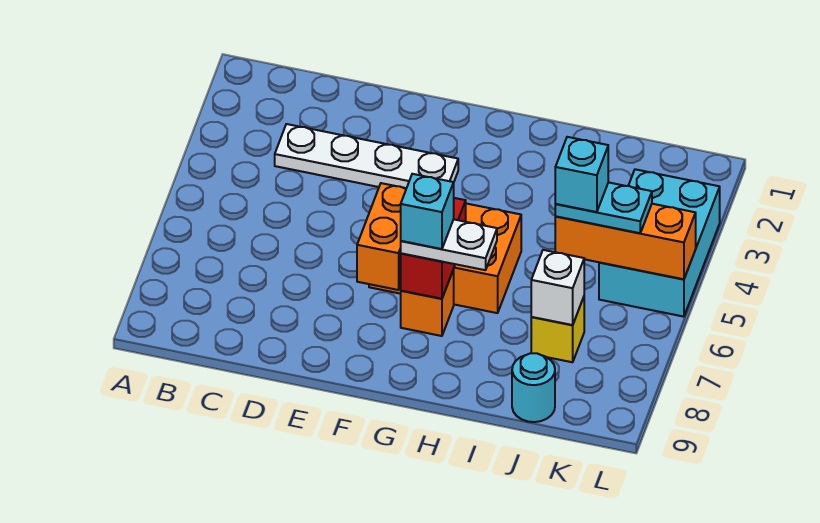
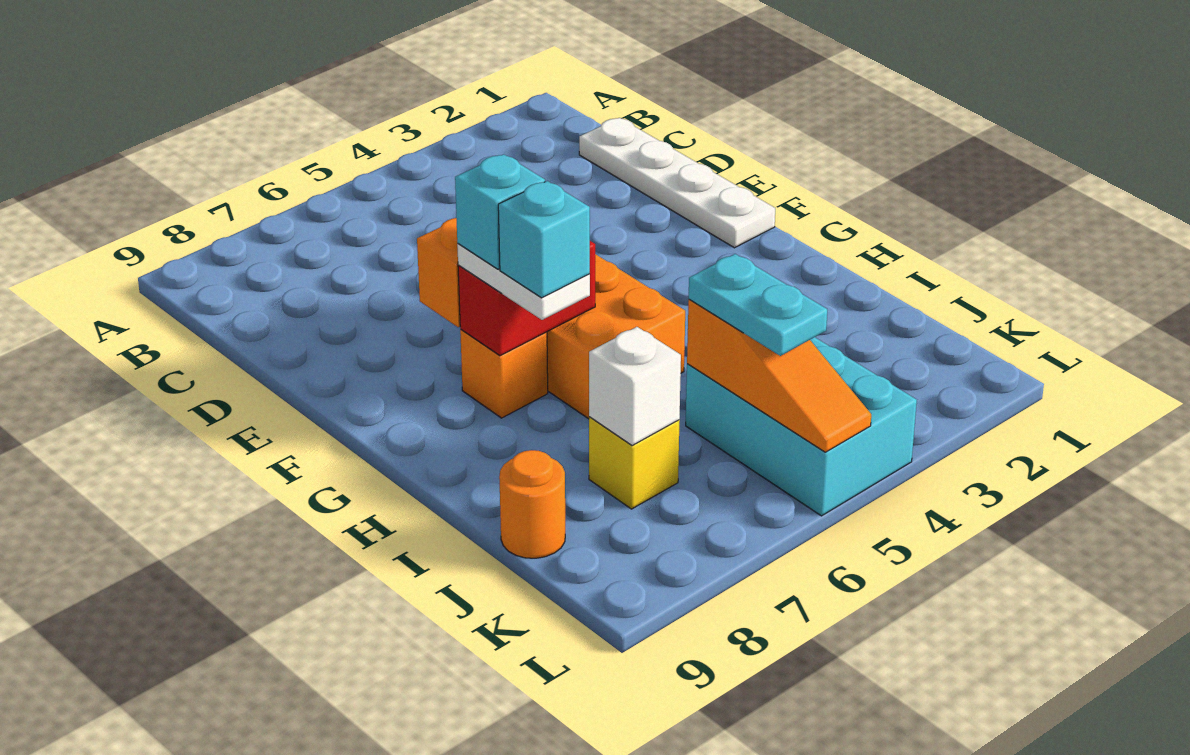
white plate C3:F3 level 1 -> white plate C1:F1 level 1
orange brick J5:L5 level 2 -> orange slope J5:L5 level 2 top J
cyan brick J5 level 4 -> cyan brick H7 level 4
cyan round brick J9 level 1 -> orange round brick J9 level 1
cyan brick K3:L5 level 1 -> cyan brick J4:L5 level 1

